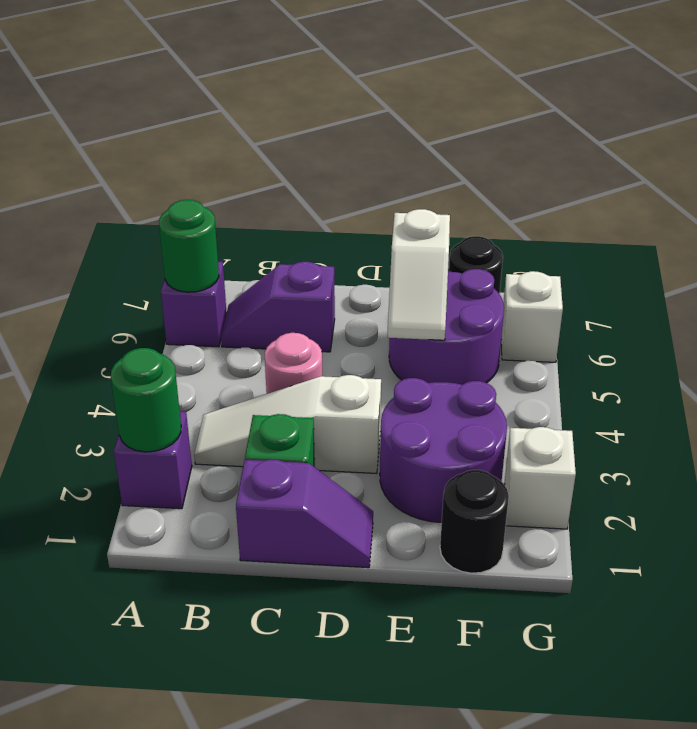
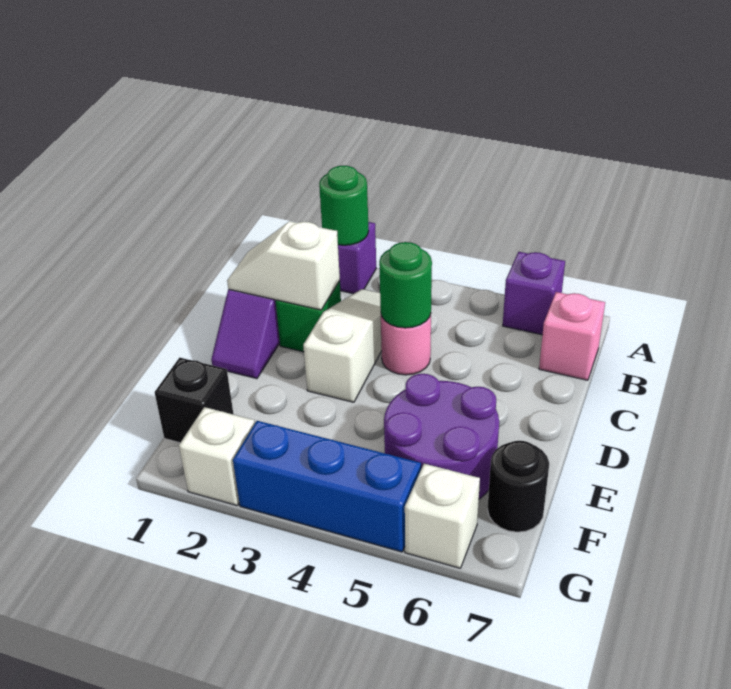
green round brick A6 level 2 -> green round brick C4 level 2
purple slope B6:C6 level 1 top C -> none
none -> pink brick B7 level 1
purple round brick E2:F3 level 1 -> none
white slope E5:E6 level 2 top 6 -> white slope C1:C2 level 2 top 2
black round brick F1 level 1 -> black brick F1 level 1
none -> blue brick G3:G5 level 1

